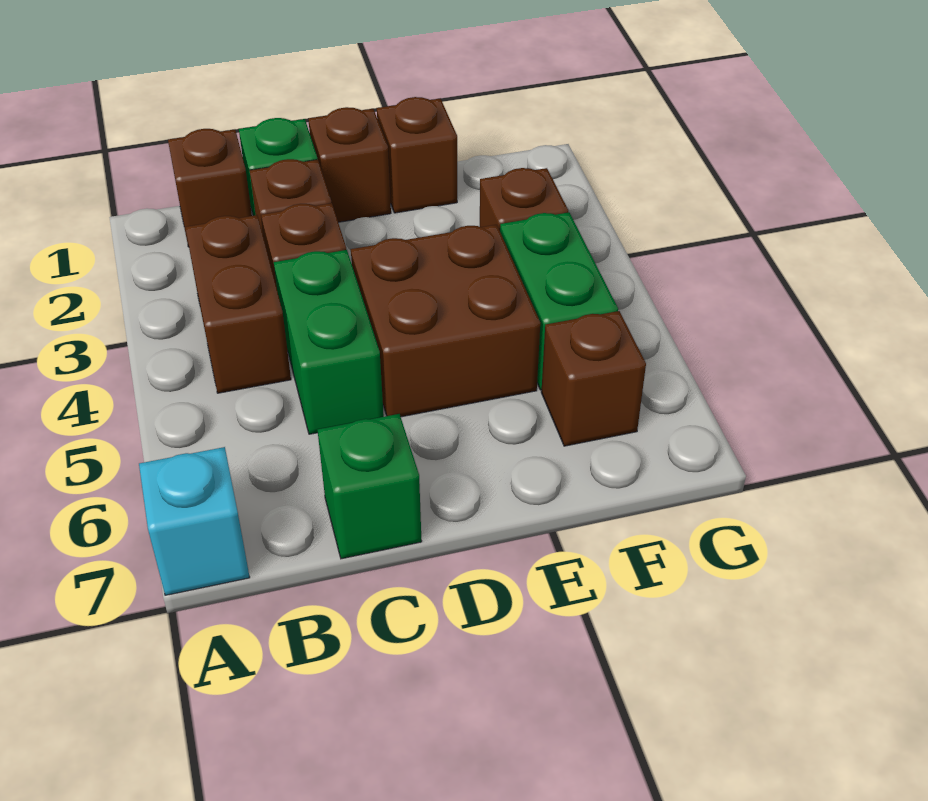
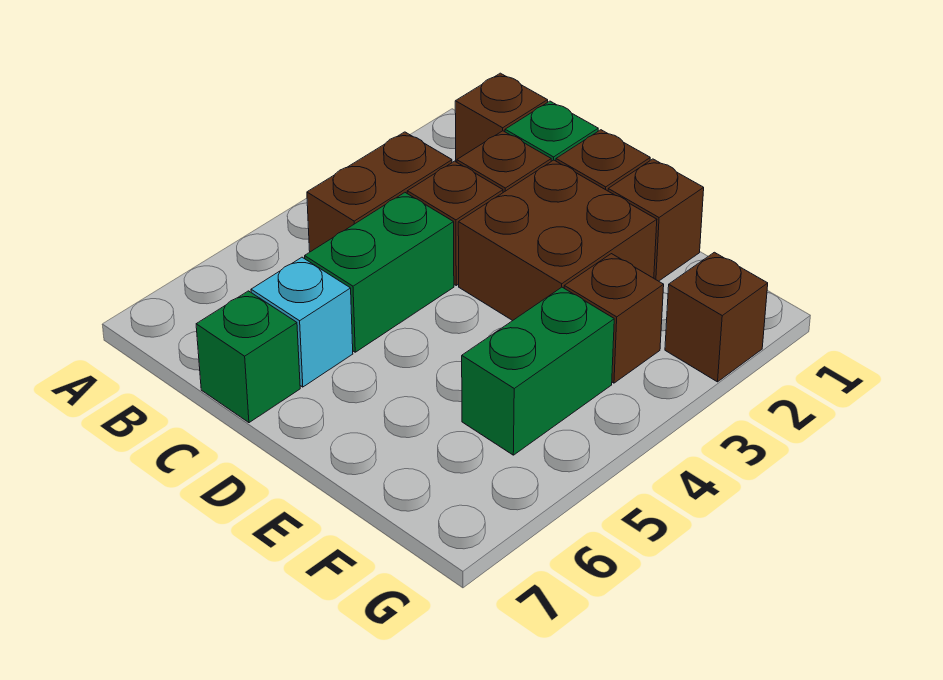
cyan brick A7 level 1 -> cyan brick C6 level 1
brown brick D4:E5 level 1 -> brown brick D2:E3 level 1
brown brick F6 level 1 -> brown brick G2 level 1

